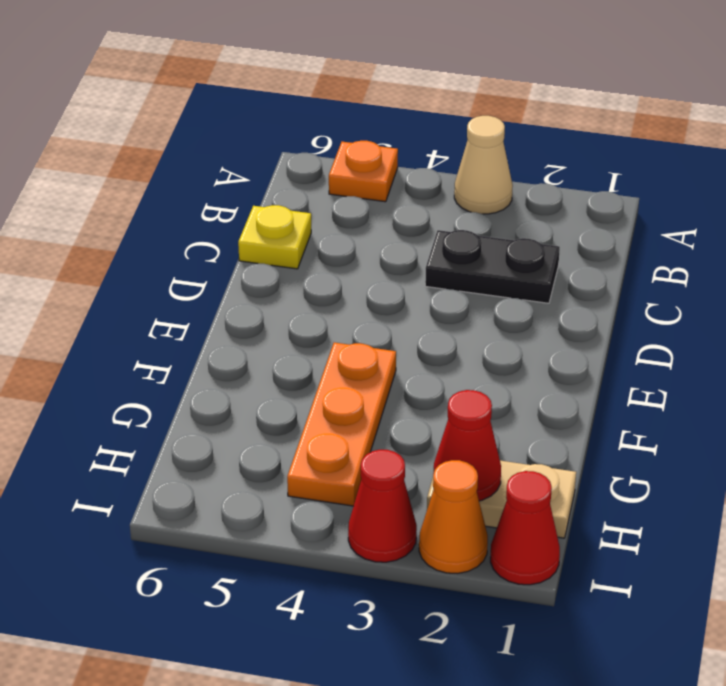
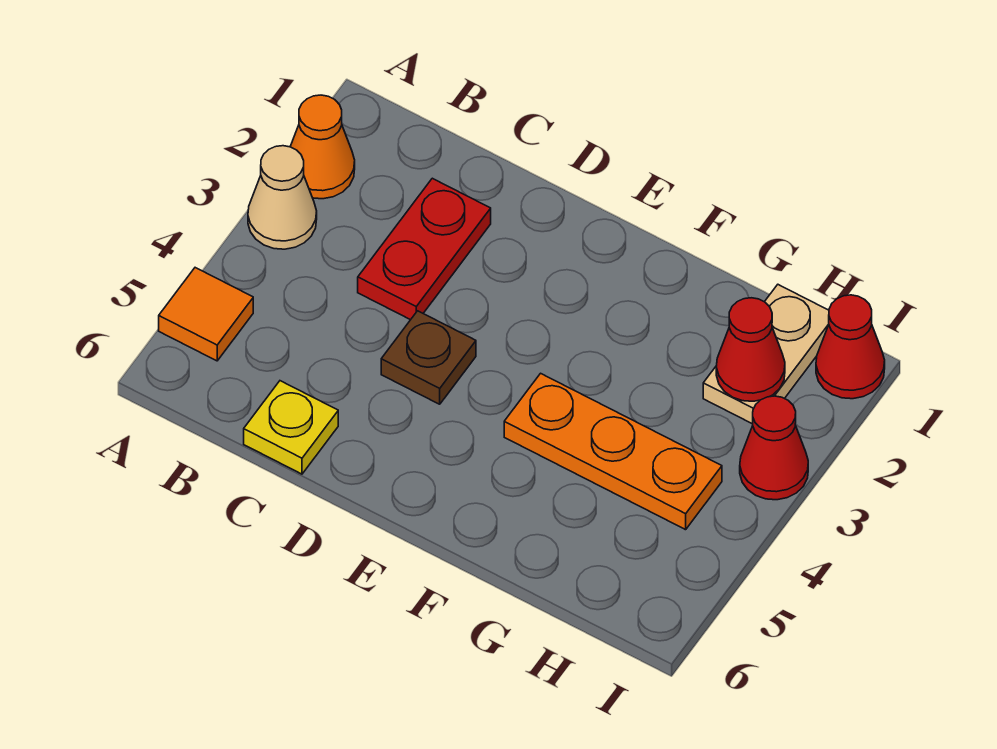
orange plate A5 level 1 -> orange tile A5 level 1
black plate C2:C3 level 1 -> red plate C2:C3 level 1
none -> brown plate D4 level 1
orange cone I2 level 1 -> orange cone A2 level 1

